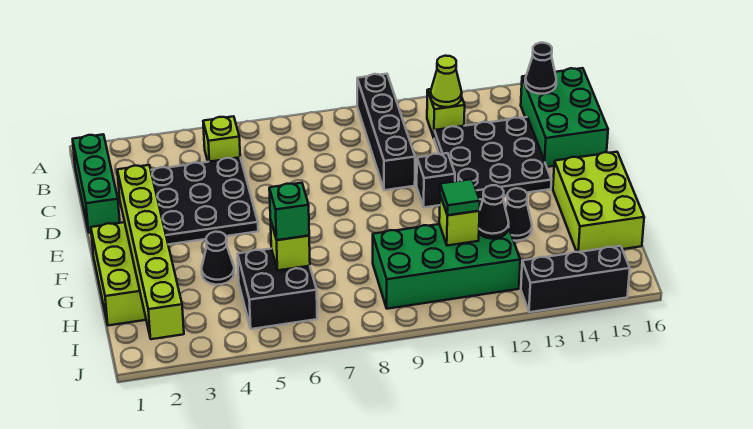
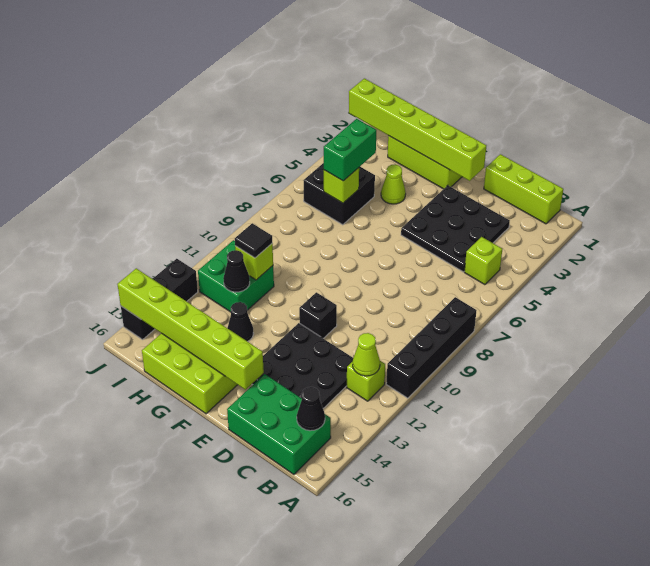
black brick A10:D10 level 1 -> black brick A8:A11 level 1
green brick B1:D1 level 1 -> lime brick B1:D1 level 1
none -> lime brick E15:J15 level 2
black cone G4 level 1 -> lime cone G4 level 1
green brick H6 level 3 -> green brick H5:H6 level 3
green brick H9:I12 level 1 -> green brick H11:I12 level 1
green tile H11 level 3 -> black tile H11 level 3

